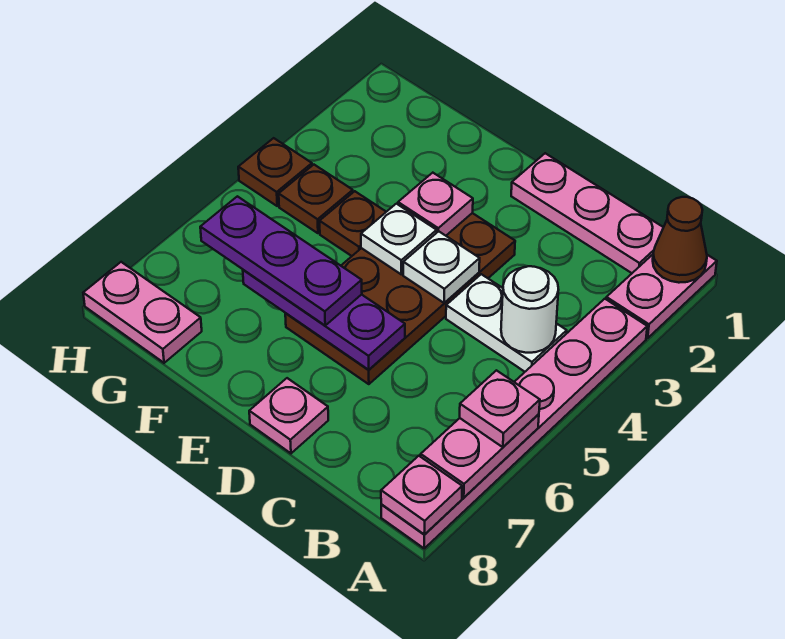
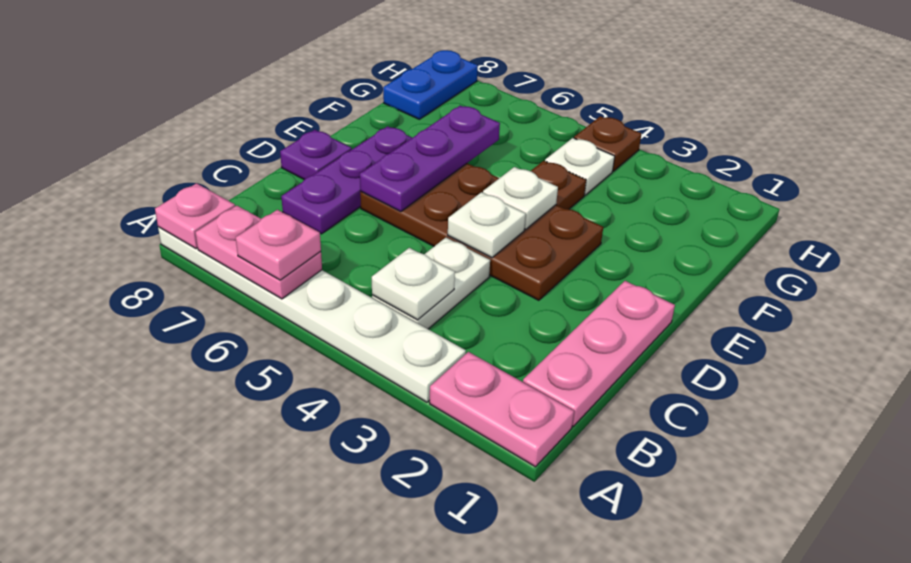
brown cone A1 level 2 -> none
pink plate A3:A8 level 1 -> white plate A3:A8 level 1
white round brick B4 level 2 -> white plate B4 level 2
pink plate D8 level 1 -> purple plate D8 level 1
pink plate E3 level 2 -> none
purple plate E6:G6 level 3 -> purple plate C7:E7 level 1
brown plate G4 level 1 -> white plate G4 level 1
pink plate G8:H8 level 1 -> blue plate G8:H8 level 1

